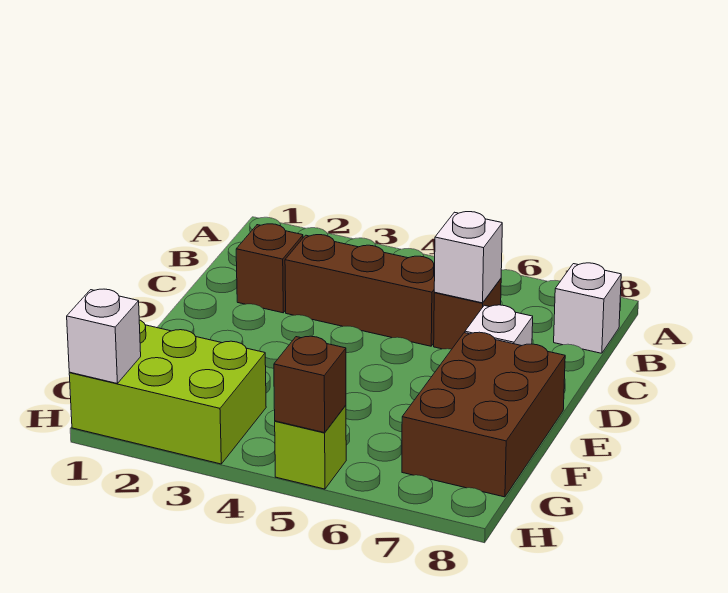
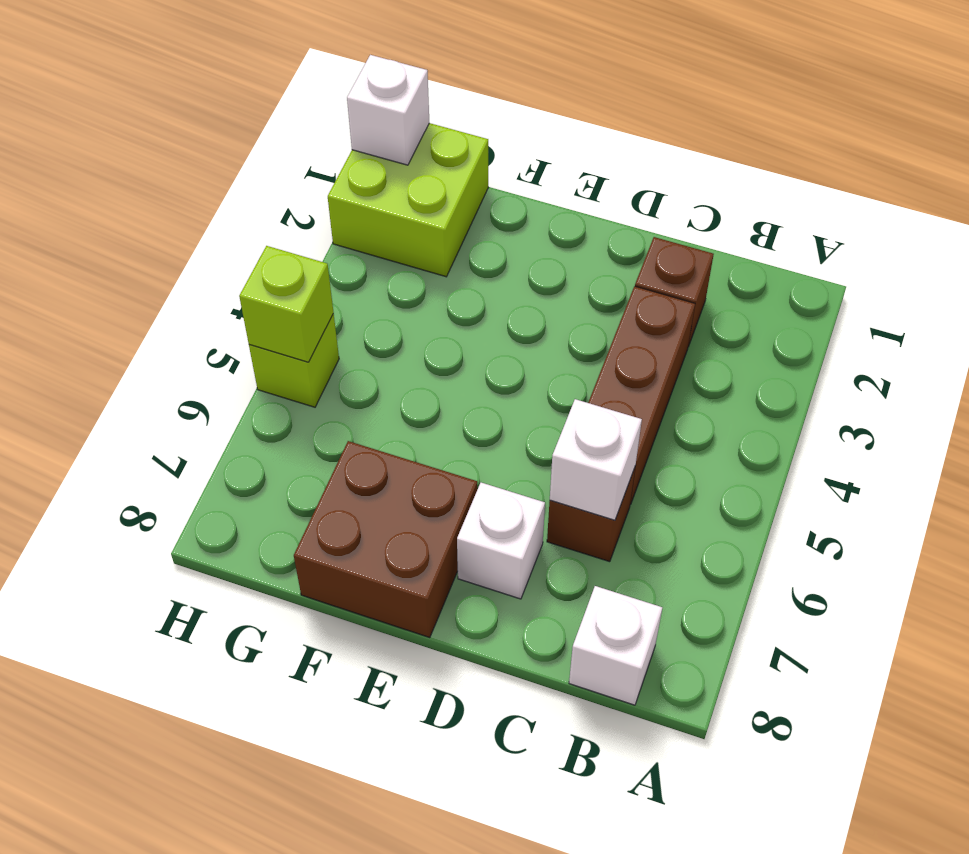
brown brick E7:G8 level 1 -> brown brick E7:F8 level 1
lime brick G1:H3 level 1 -> lime brick G1:H2 level 1
brown brick H5 level 2 -> lime brick H5 level 2

